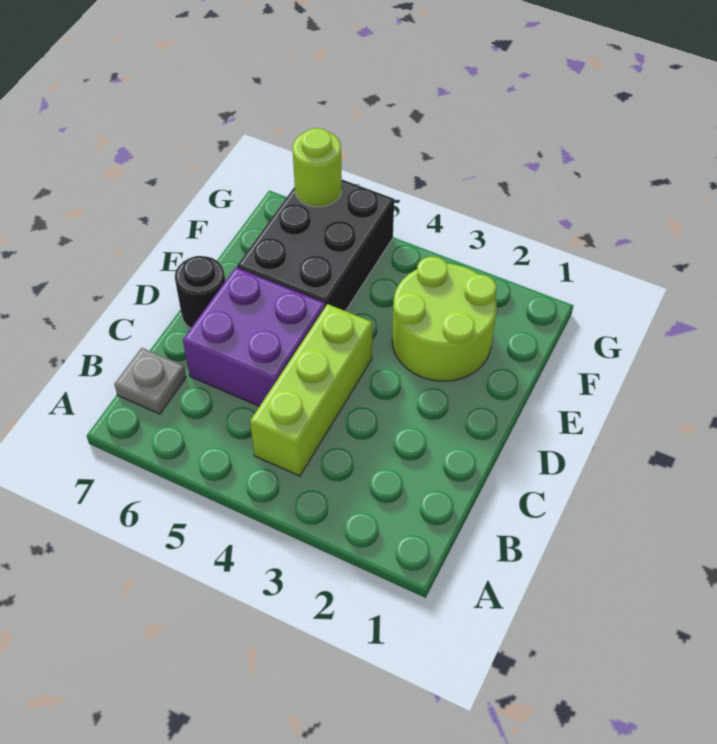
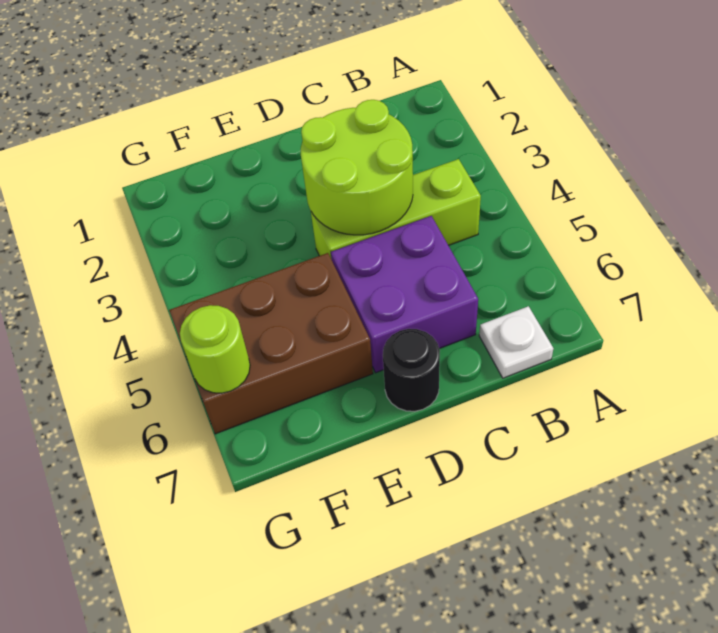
grey plate B7 level 1 -> white plate B7 level 1
lime round brick E2:F3 level 1 -> lime round brick C3:D4 level 2
black brick E5:G6 level 1 -> brown brick E5:G6 level 1

